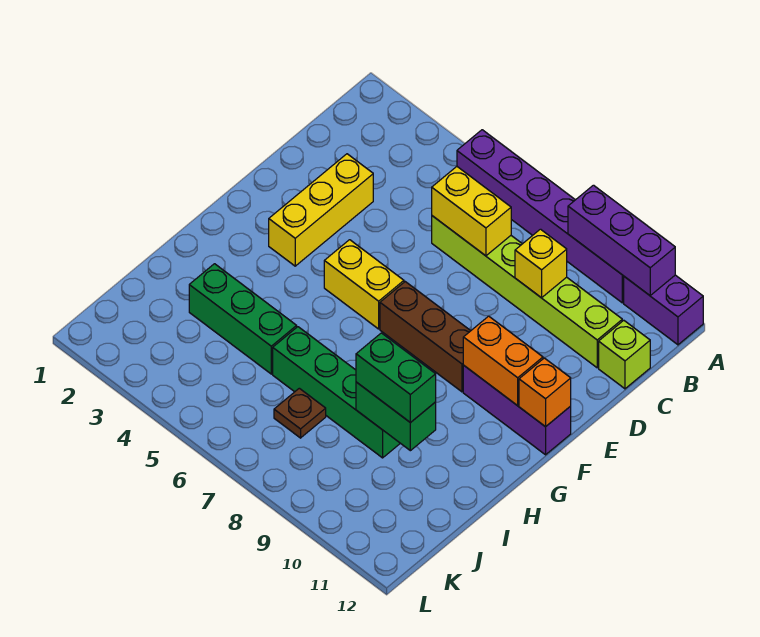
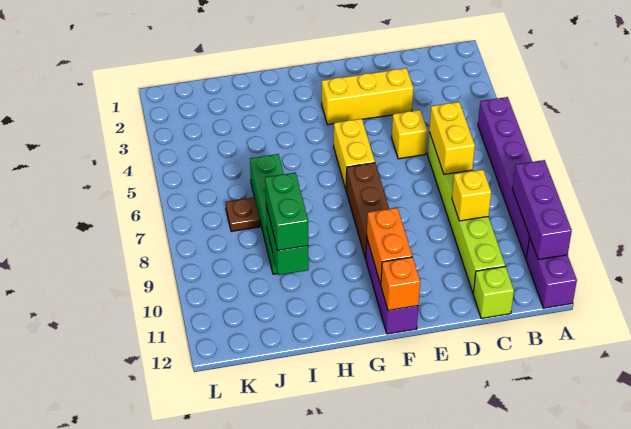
none -> yellow brick D5 level 1
green brick I3:I5 level 1 -> none

